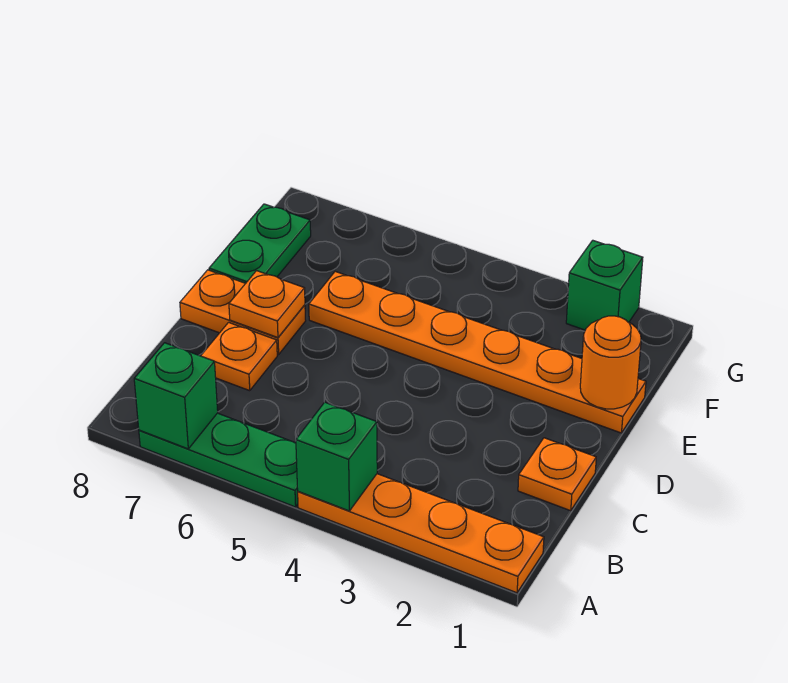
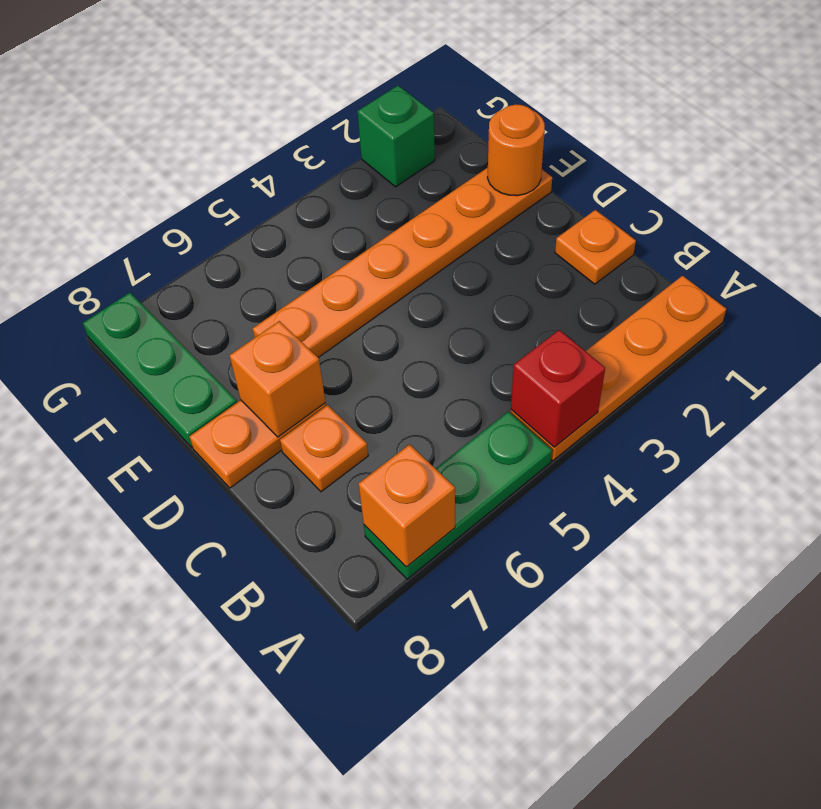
green brick A4 level 2 -> red brick A4 level 2
green brick A7 level 2 -> orange brick A7 level 2
orange plate D7 level 2 -> orange brick D7 level 2
green plate E8:F8 level 1 -> green plate E8:G8 level 1

